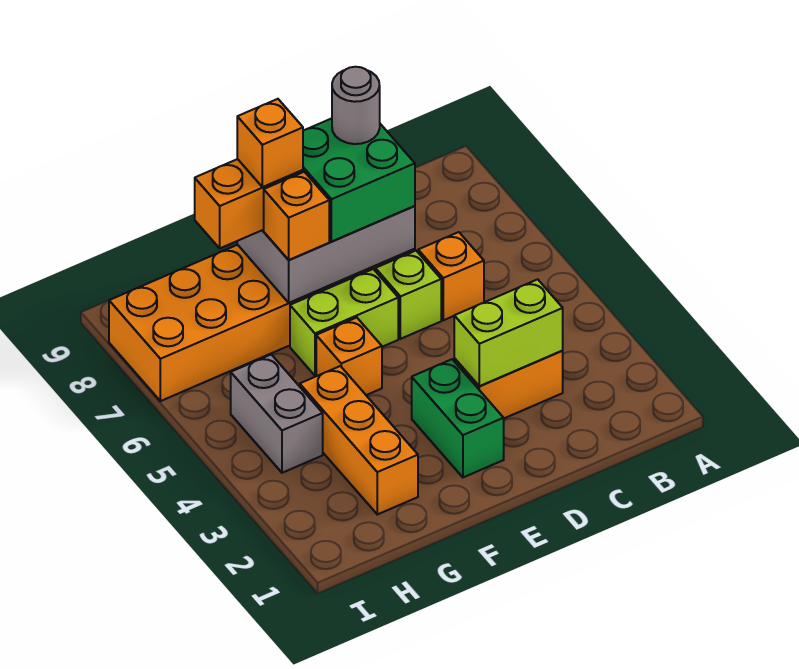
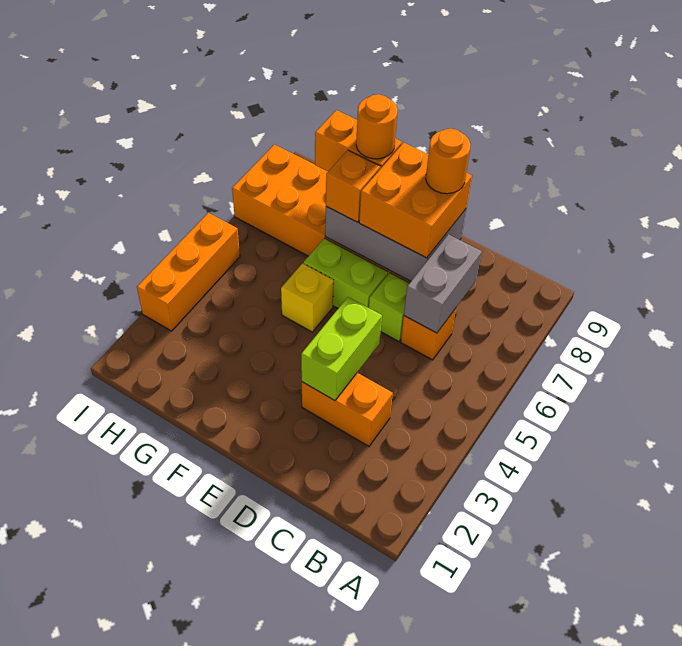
lime brick C3:D3 level 2 -> lime brick D3:D4 level 2
green brick D7:E8 level 3 -> orange brick D7:E8 level 3
grey round brick D8 level 4 -> orange round brick D8 level 4
green brick E2:E3 level 1 -> none
orange brick F5 level 1 -> yellow brick F5 level 1
orange brick F8 level 4 -> orange round brick F8 level 4
orange brick G2:G4 level 1 -> orange brick I3:I5 level 1
grey brick H4:H5 level 1 -> grey brick C6:C7 level 2

